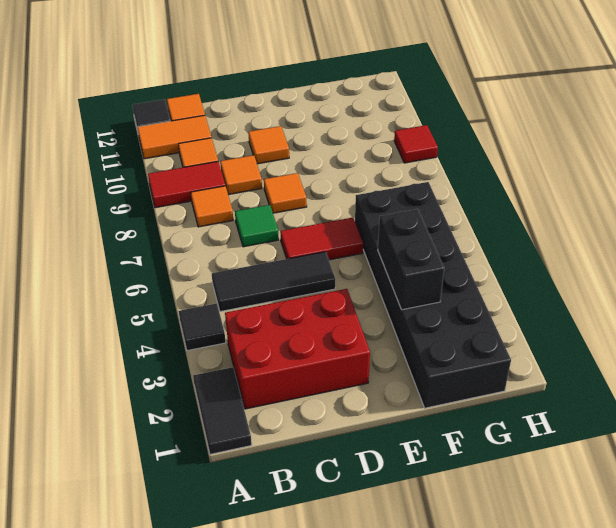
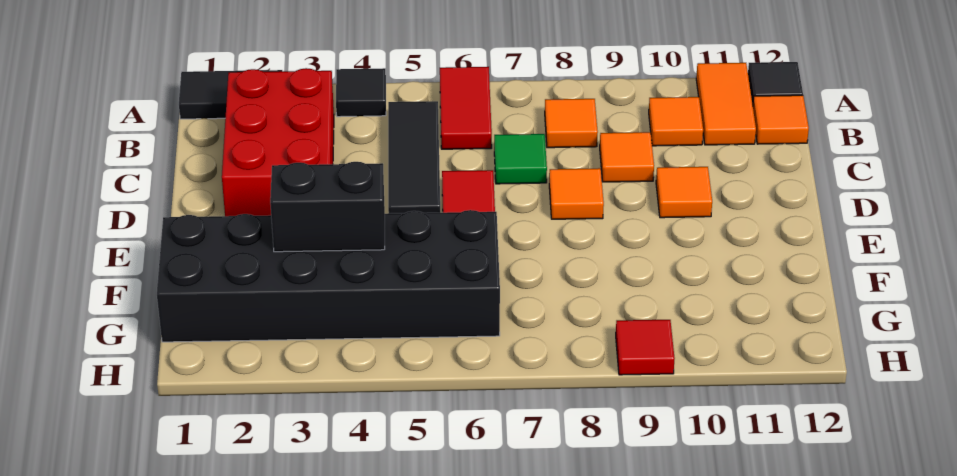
red tile A9:B9 level 1 -> red tile A6:B6 level 1

